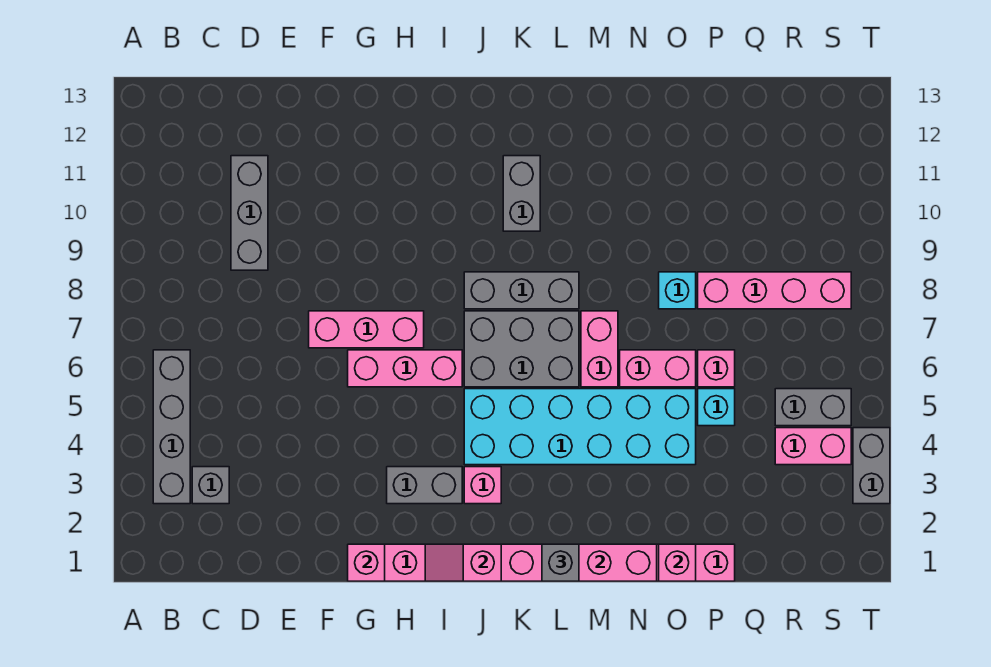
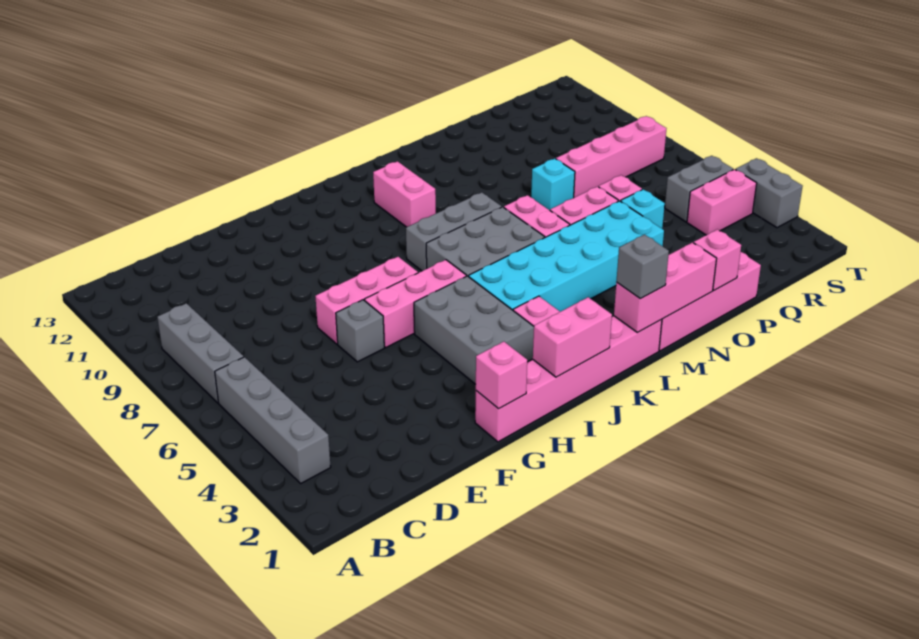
grey brick C3 level 1 -> grey brick F6 level 1
grey brick D9:D11 level 1 -> grey brick B7:B9 level 1
grey brick H3:I3 level 1 -> grey brick H3:I5 level 1
pink slope I1:J1 level 2 top J -> pink brick I1:J1 level 2
grey brick K10:K11 level 1 -> pink brick K10:K11 level 1

